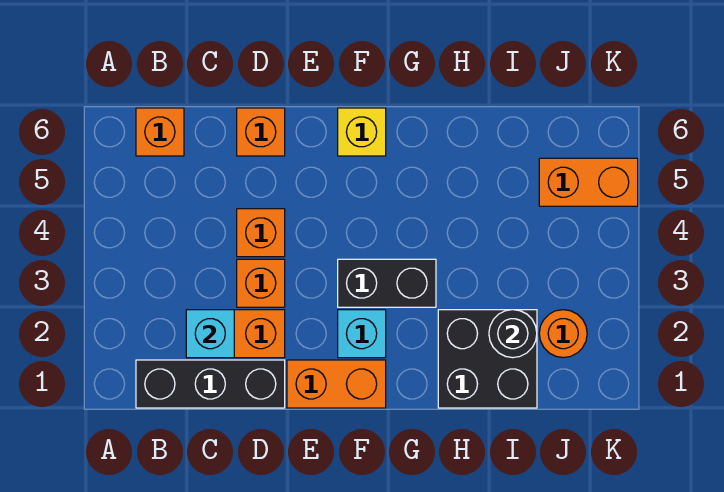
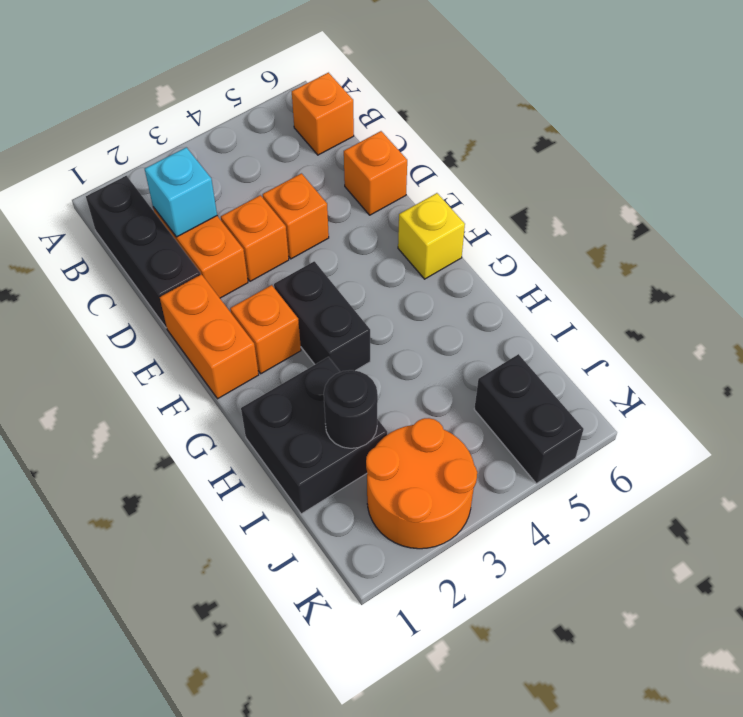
cyan brick F2 level 1 -> orange brick F2 level 1
orange round brick J2 level 1 -> orange round brick J2:K3 level 1
orange brick J5:K5 level 1 -> black brick J5:K5 level 1

